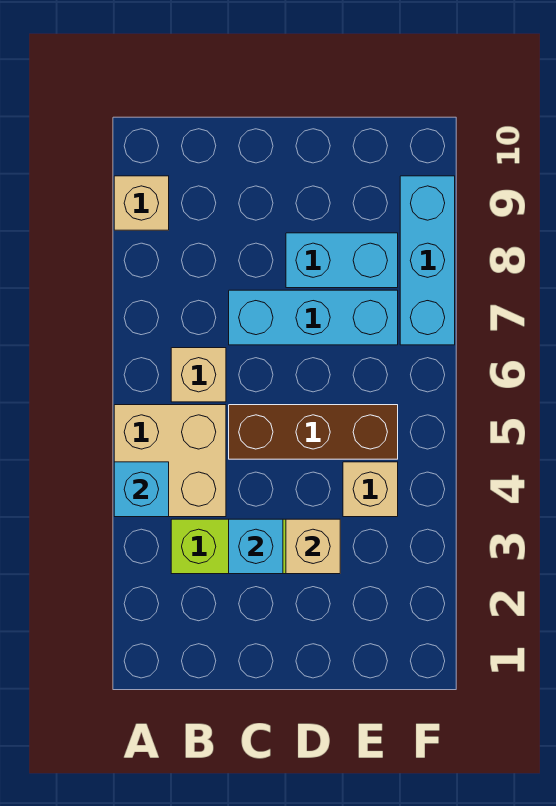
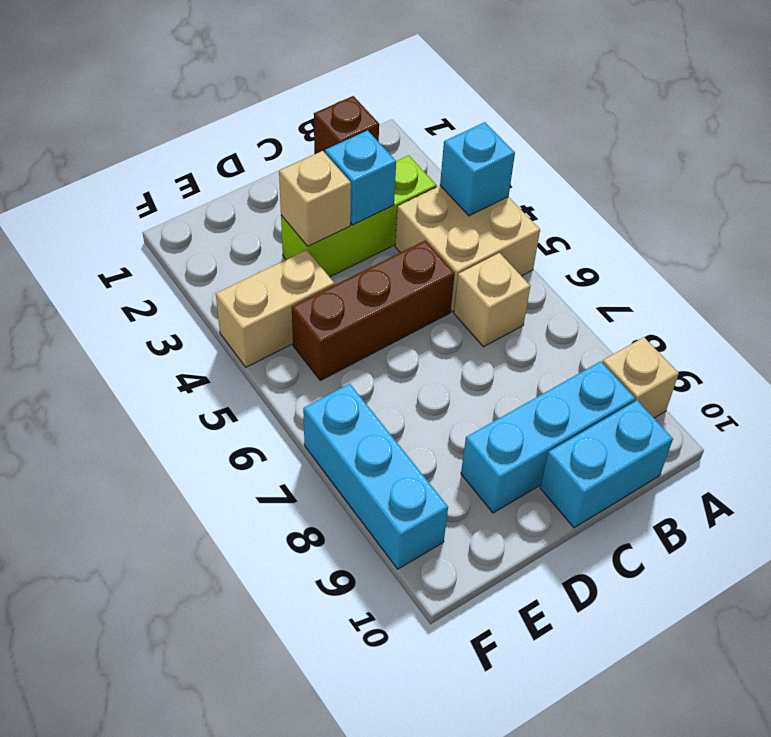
none -> brown brick B1 level 1
cyan brick C7:E7 level 1 -> cyan brick B9:D9 level 1
cyan brick D8:E8 level 1 -> cyan brick B10:C10 level 1
tan brick E4 level 1 -> tan brick E4:F4 level 1

